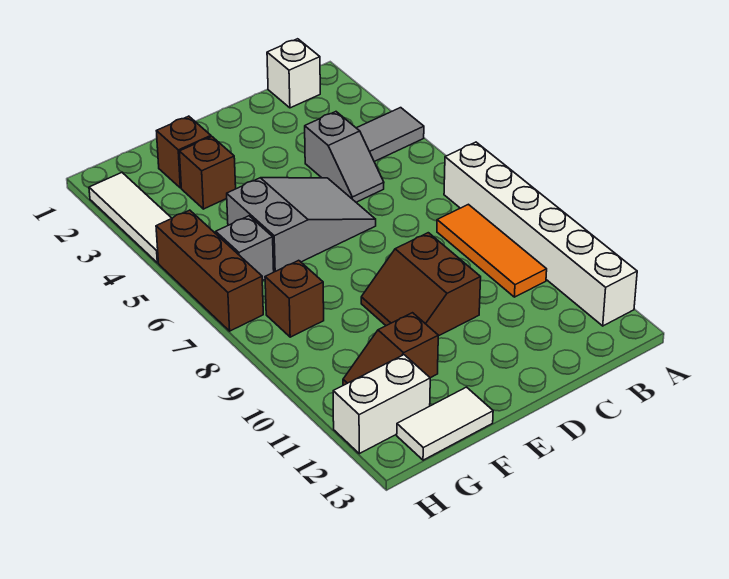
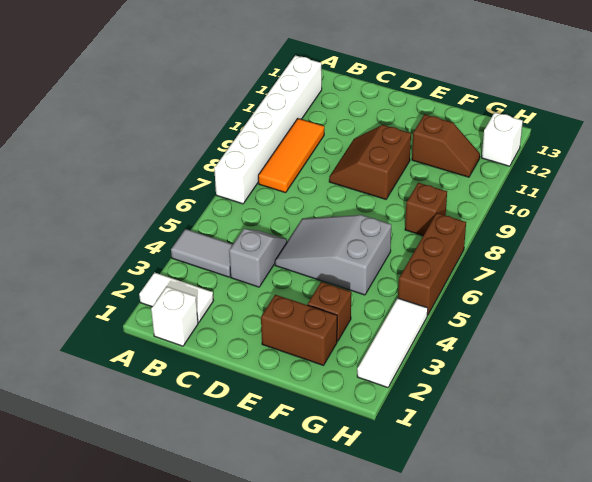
brown slope D9:E10 level 1 top D -> brown slope D9:E10 level 1 top E
brown brick F2 level 1 -> brown brick E2:F2 level 1
white tile F13:G13 level 1 -> white tile A2:B2 level 1
grey brick G6 level 1 -> none
white brick G12:H12 level 1 -> white brick H12 level 1

